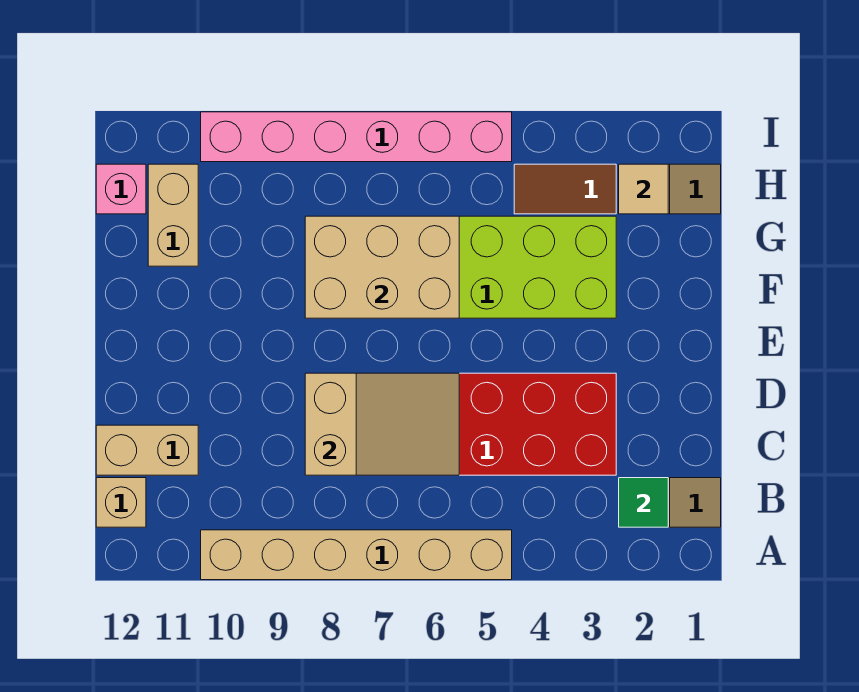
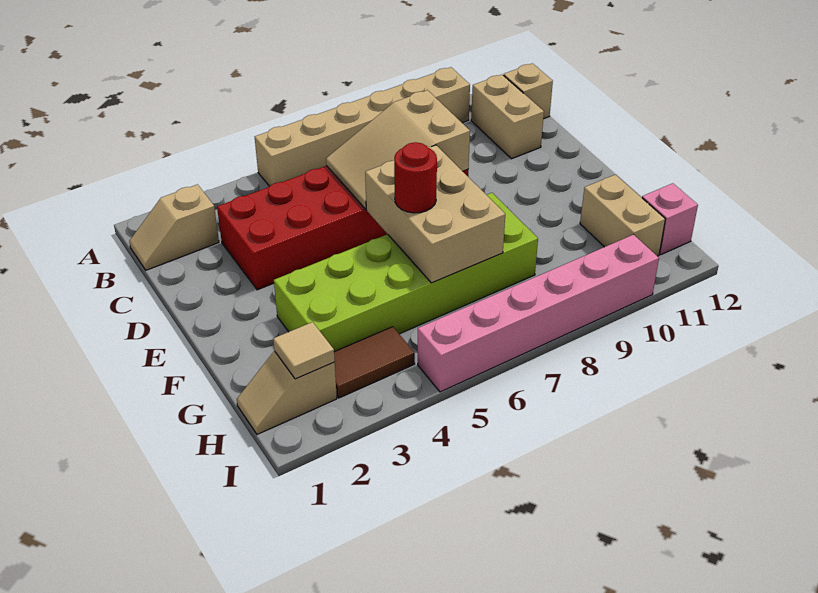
green tile B2 level 2 -> none
tan brick C11:C12 level 1 -> tan brick B11:C11 level 1
tan brick F6:G8 level 2 -> tan brick E6:G7 level 2
none -> red round brick F6 level 3

